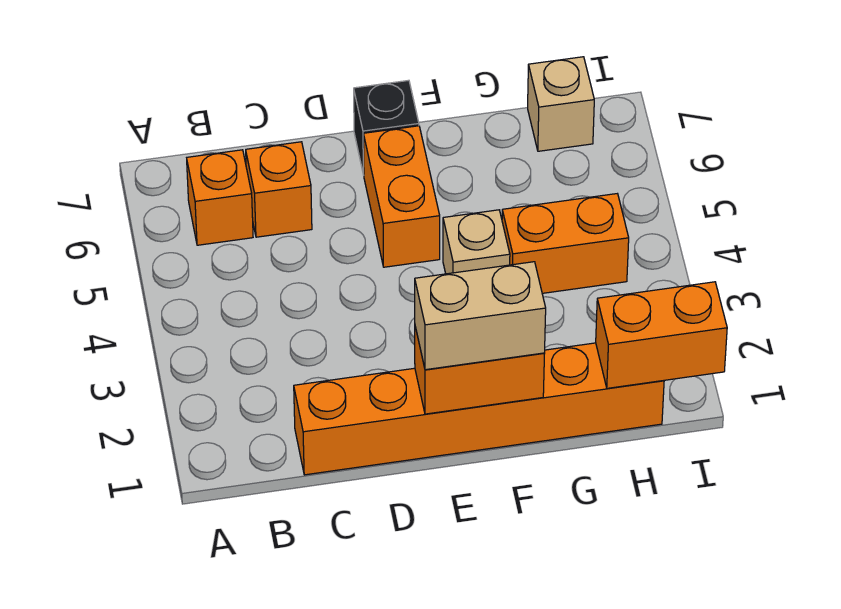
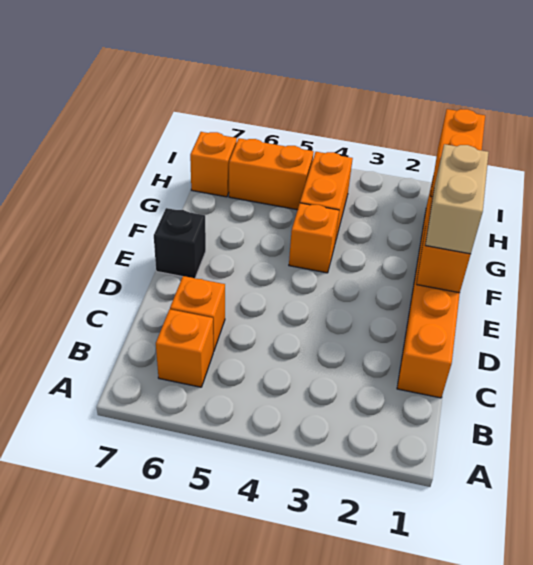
orange brick E5:E6 level 1 -> orange brick H5:H6 level 1
tan brick F4 level 1 -> orange brick F4 level 1
tan brick H7 level 1 -> orange brick H7 level 1

